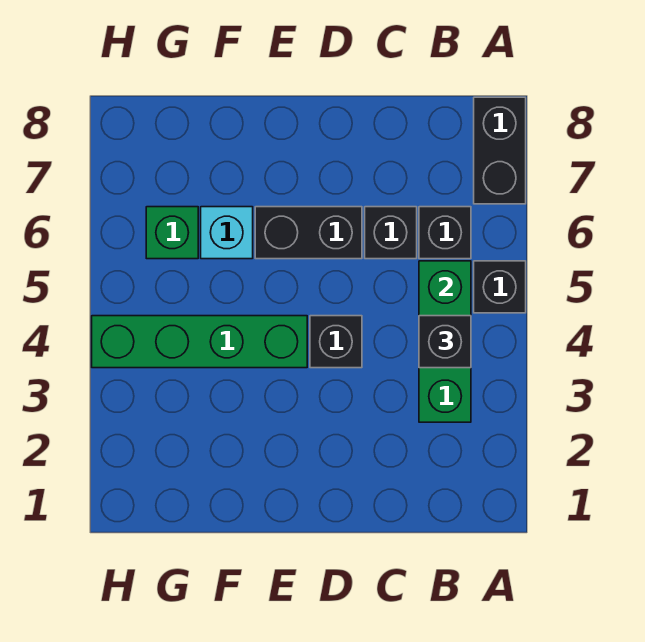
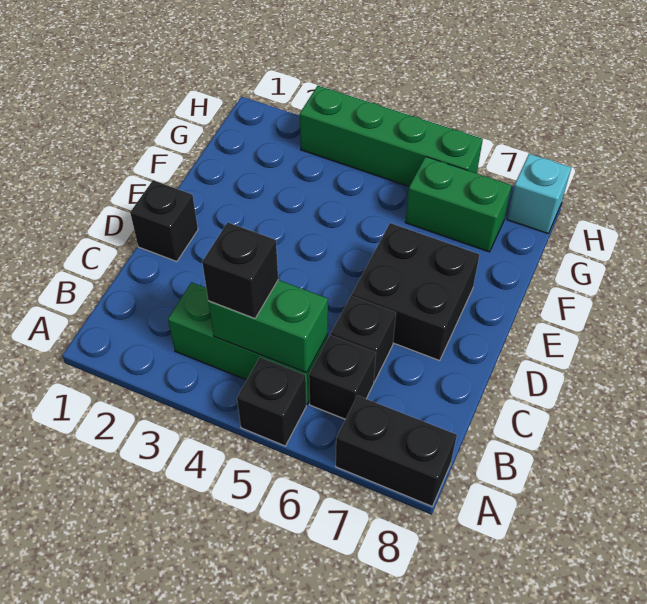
black brick D4 level 1 -> black brick D1 level 1
black brick D6:E6 level 1 -> black brick D6:E7 level 1
green brick E4:H4 level 1 -> green brick H3:H6 level 1
cyan brick F6 level 1 -> cyan brick H8 level 1
green brick G6 level 1 -> green brick G6:G7 level 1

